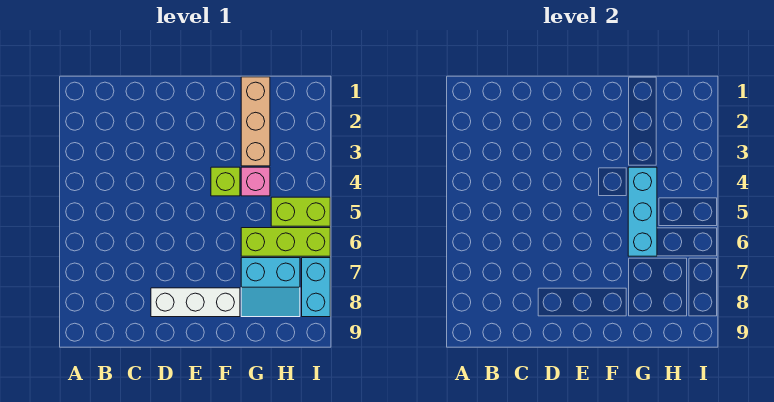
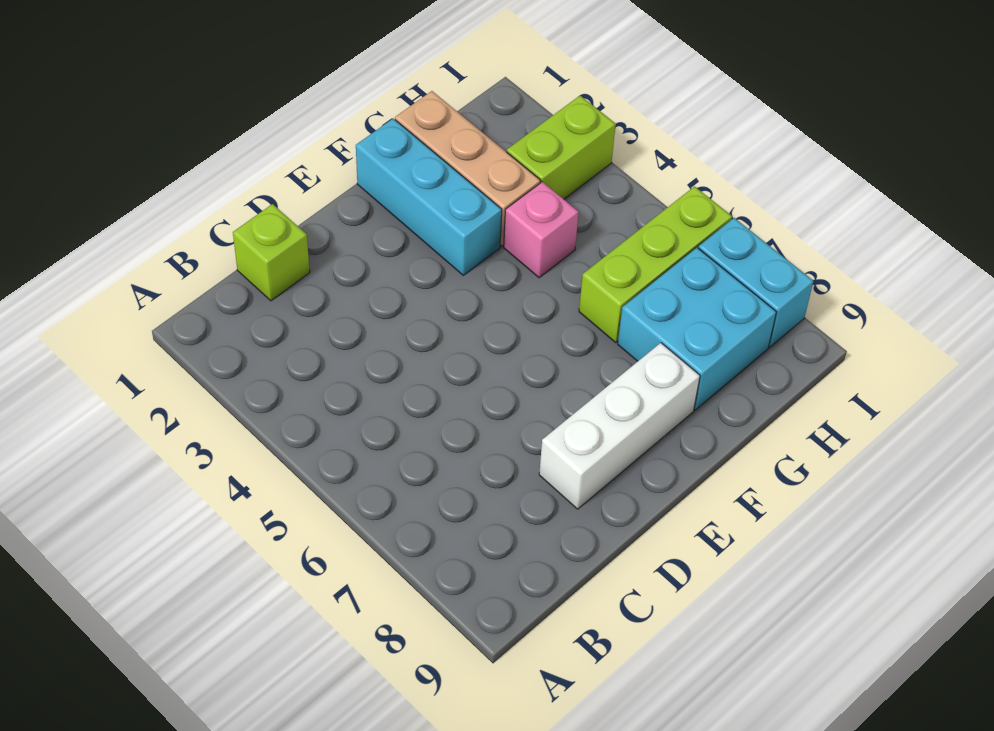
lime brick F4 level 1 -> lime brick C1 level 1
cyan brick G4:G6 level 2 -> cyan brick F1:F3 level 1
cyan slope G7:H8 level 1 top 7 -> cyan brick G7:H8 level 1
lime brick H5:I5 level 1 -> lime brick H3:I3 level 1

